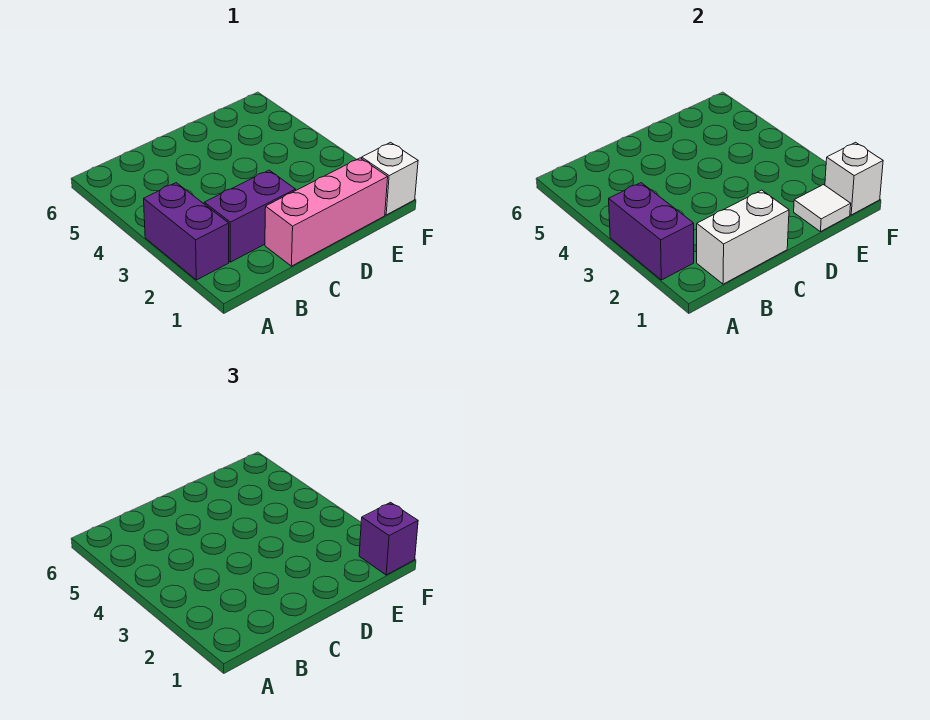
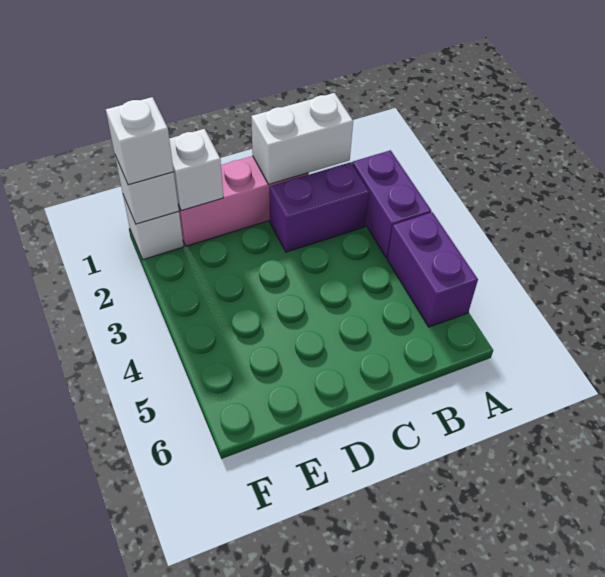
purple brick A2:A3 level 2 -> purple brick A4:A5 level 1
white tile E1 level 2 -> white brick E1 level 2
purple brick F1 level 3 -> white brick F1 level 3

